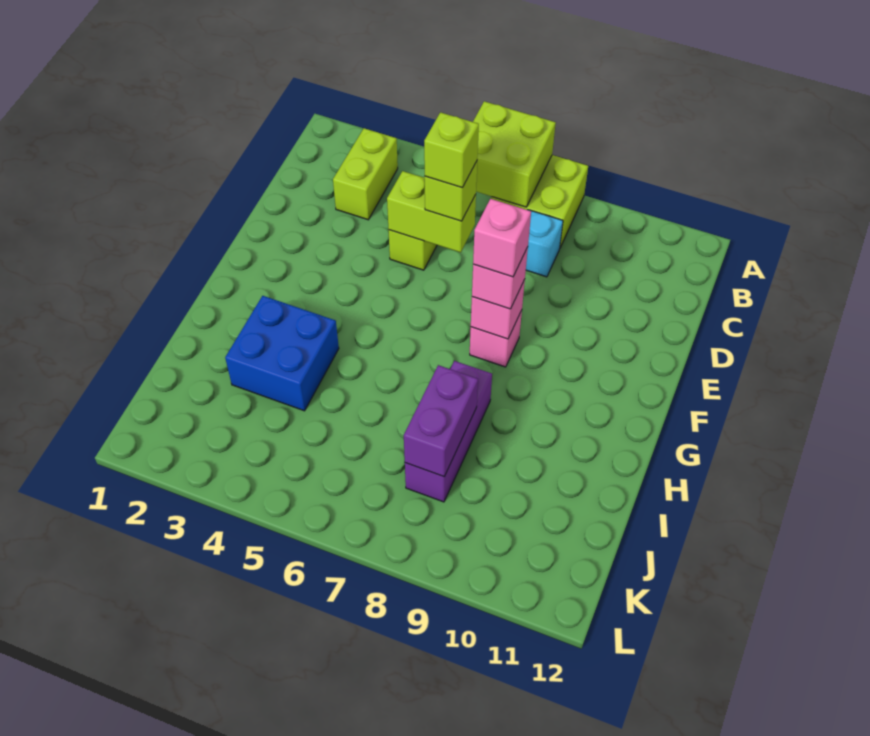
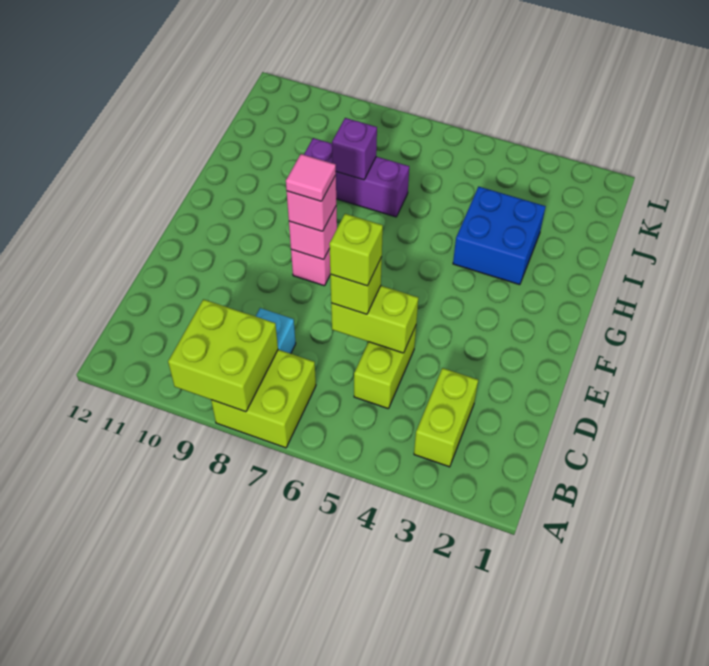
lime brick A6:B7 level 2 -> lime brick A8:B9 level 2
pink brick F8 level 4 -> pink tile F8 level 4
purple brick H8:J8 level 1 -> purple brick I7:I9 level 1
purple brick I8:J8 level 2 -> purple brick I8 level 2

